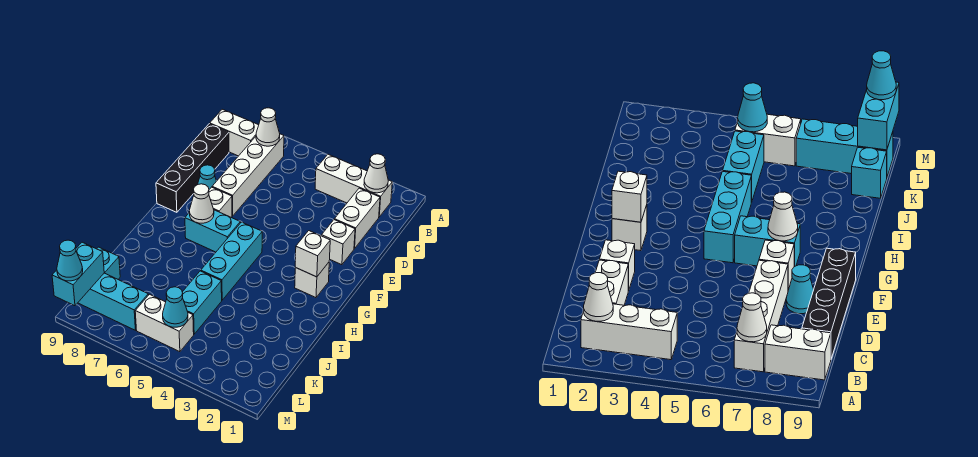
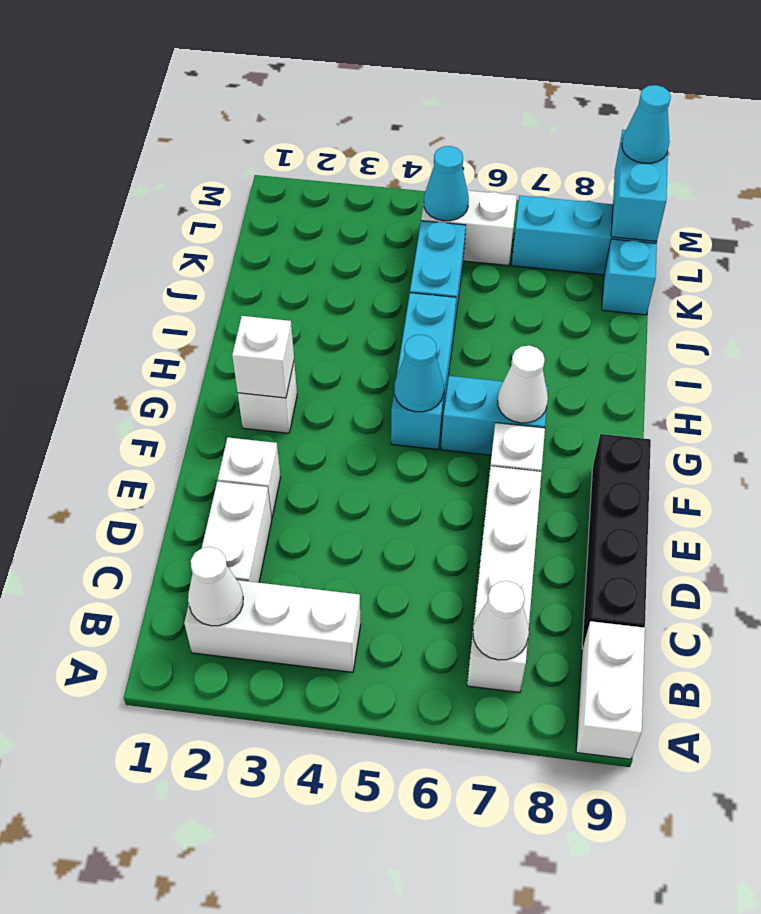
white brick B8:B9 level 1 -> white brick A9:B9 level 1
cyan cone E8 level 1 -> cyan cone G5 level 2

